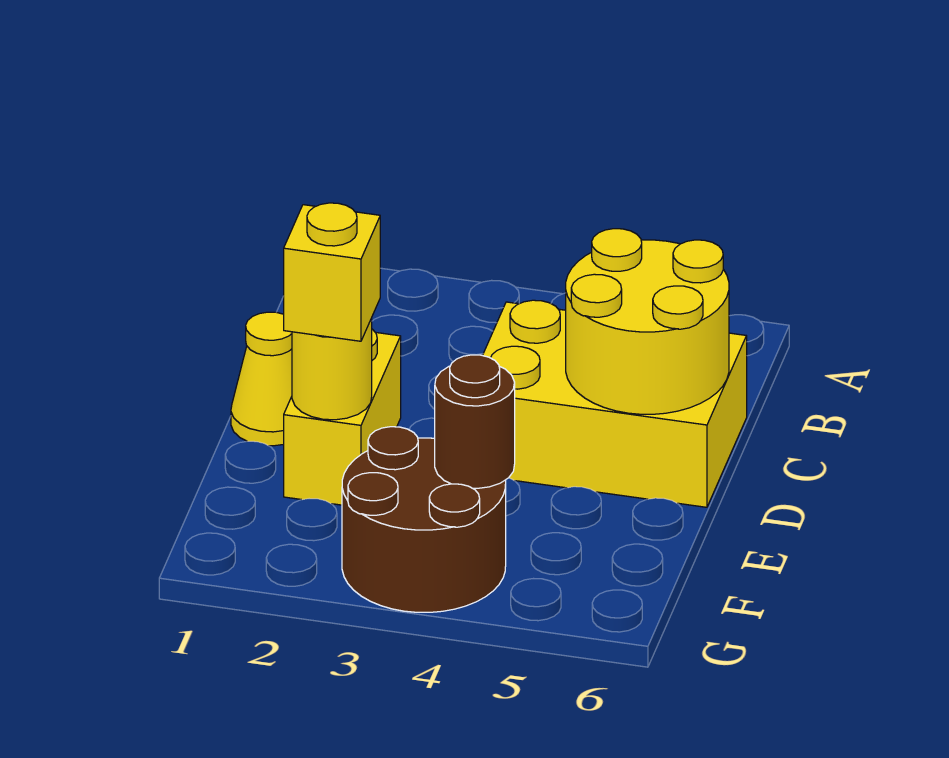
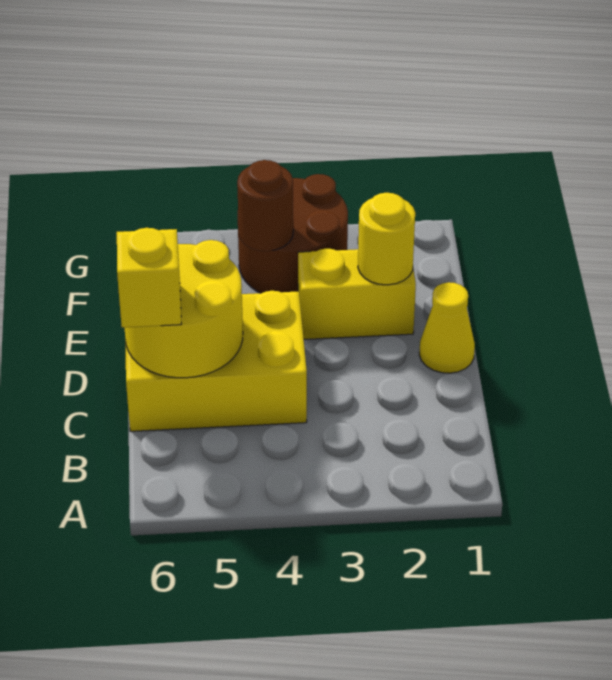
yellow brick D2:E2 level 1 -> yellow brick E2:E3 level 1
yellow brick E2 level 3 -> yellow brick C6 level 3

